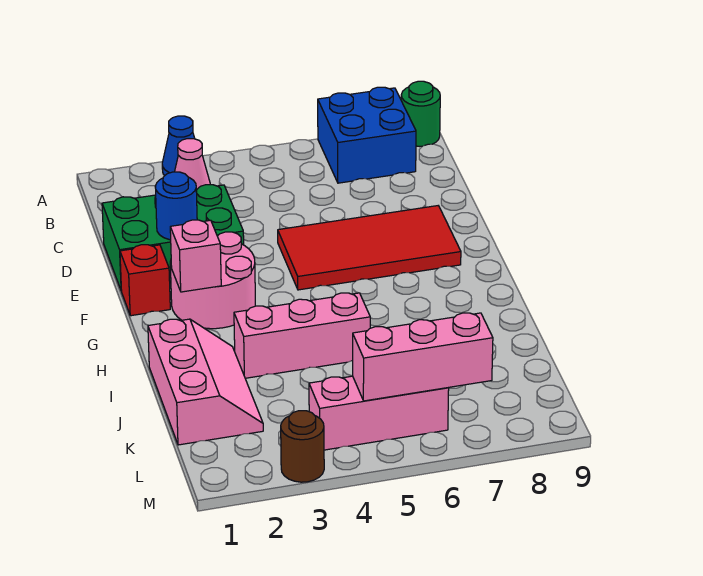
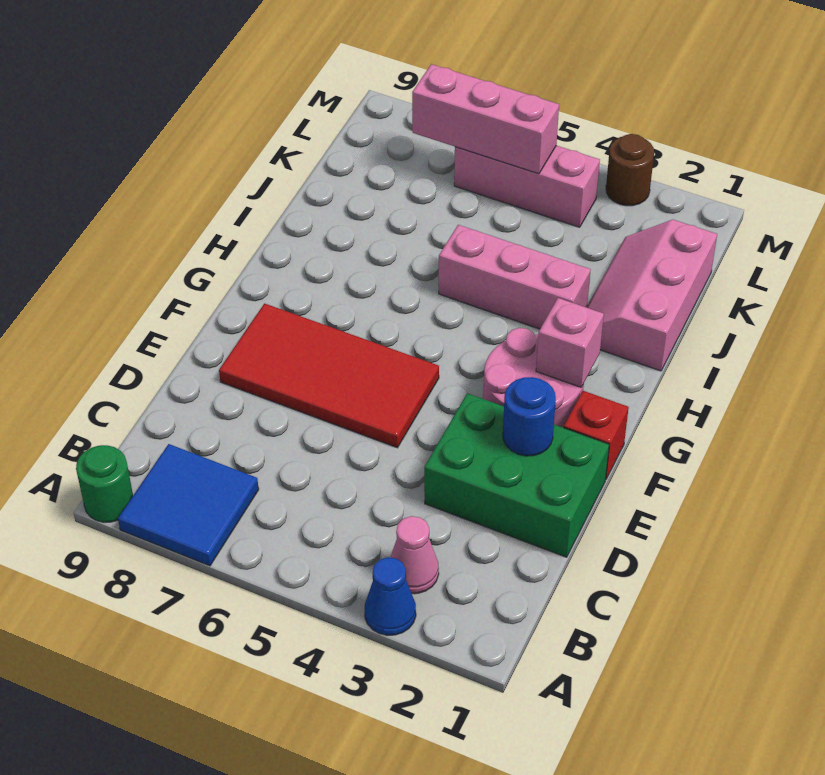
blue brick A7:B8 level 1 -> blue tile A7:B8 level 1

